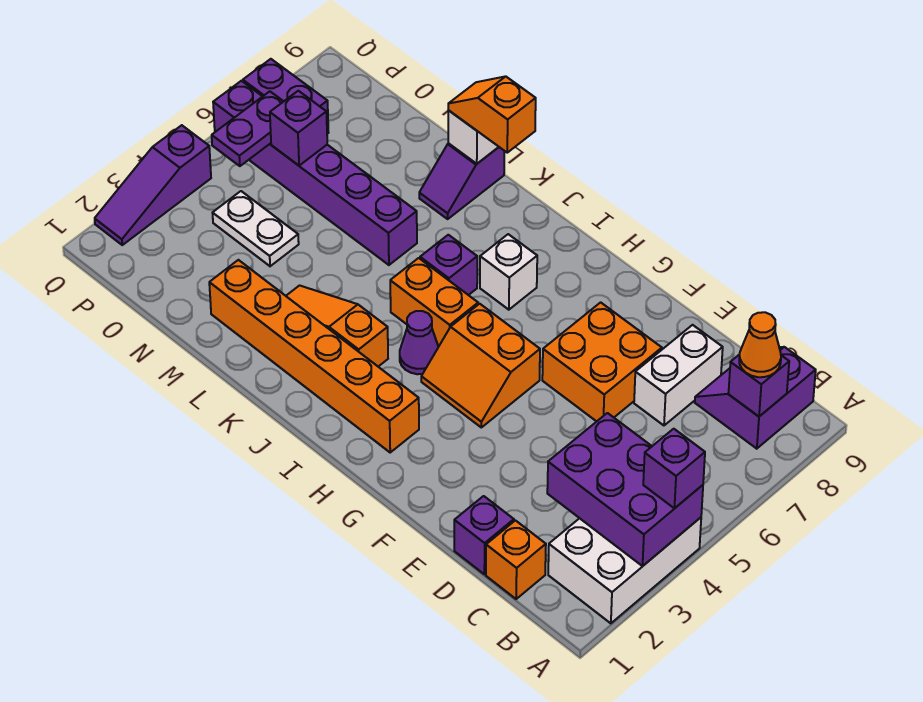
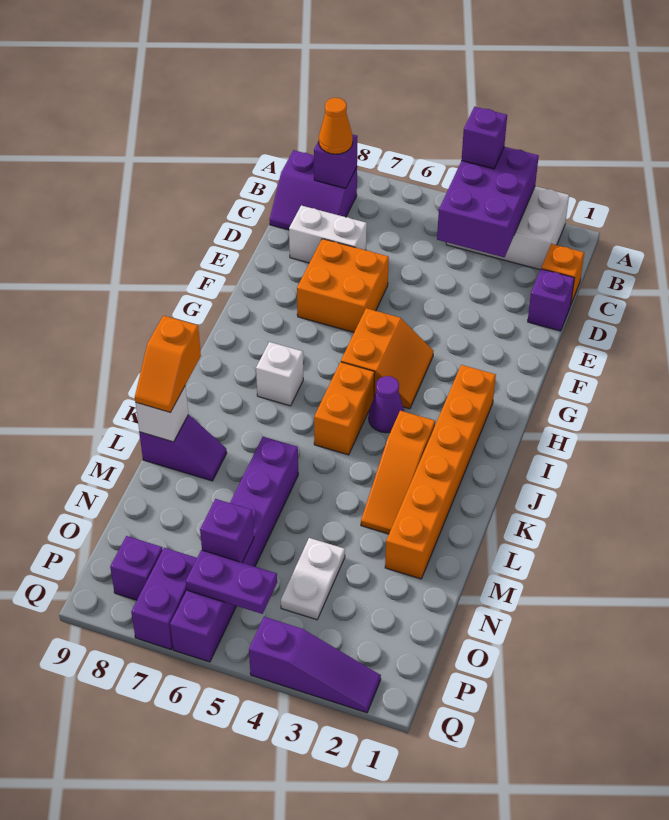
purple brick J6 level 1 -> purple brick P8 level 1

